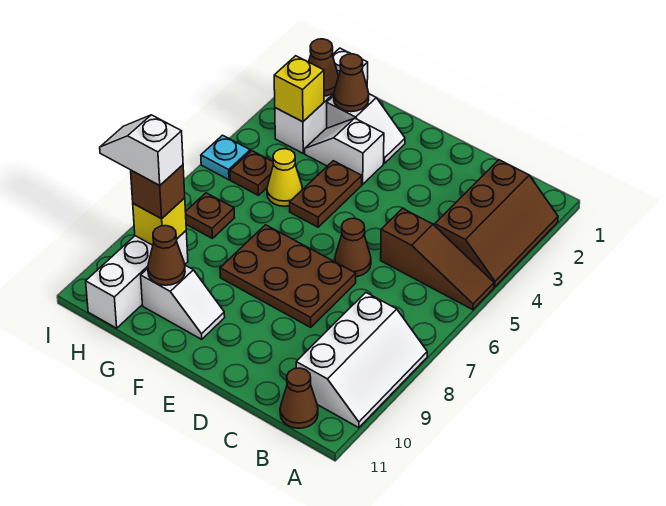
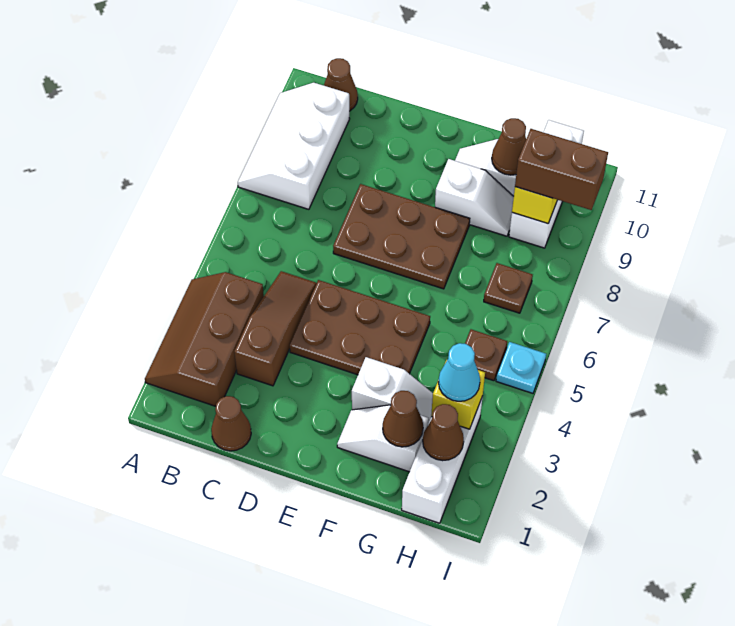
brown slope A5:C5 level 1 top C -> brown slope C3:C5 level 1 top 3
brown cone D6 level 1 -> brown cone C1 level 1
brown plate F4:F5 level 1 -> brown plate D4:F5 level 1
yellow cone G5 level 1 -> none
none -> cyan cone H3 level 3
brown brick H9 level 3 -> brown brick H9:I9 level 3
white slope H9:I9 level 4 top H -> white slope F9:G9 level 1 top F

